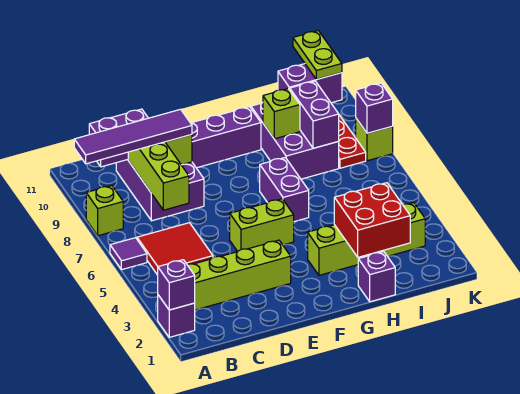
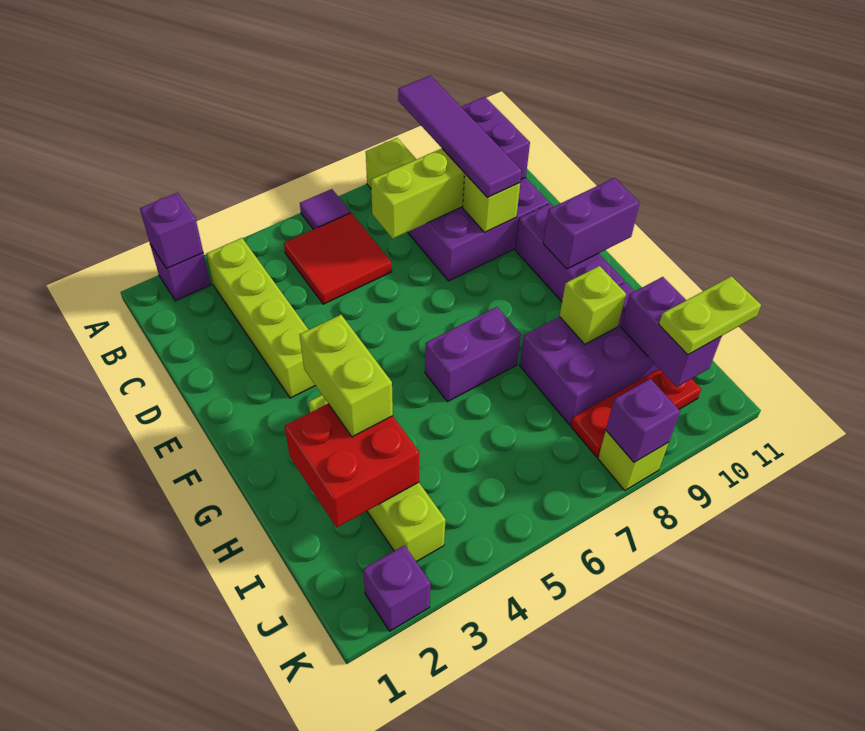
lime brick E5:F5 level 1 -> lime brick G3:H3 level 3
purple brick H1 level 1 -> purple brick K2 level 1
purple brick I8:I9 level 2 -> purple brick F10:F11 level 2

